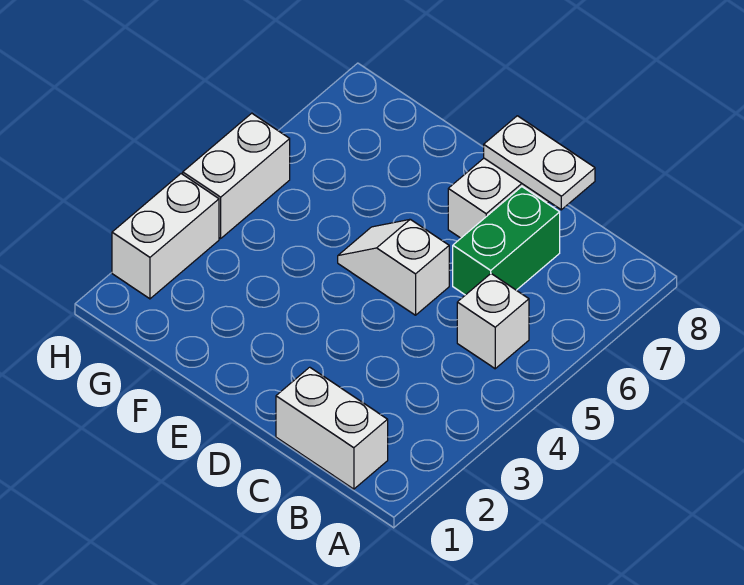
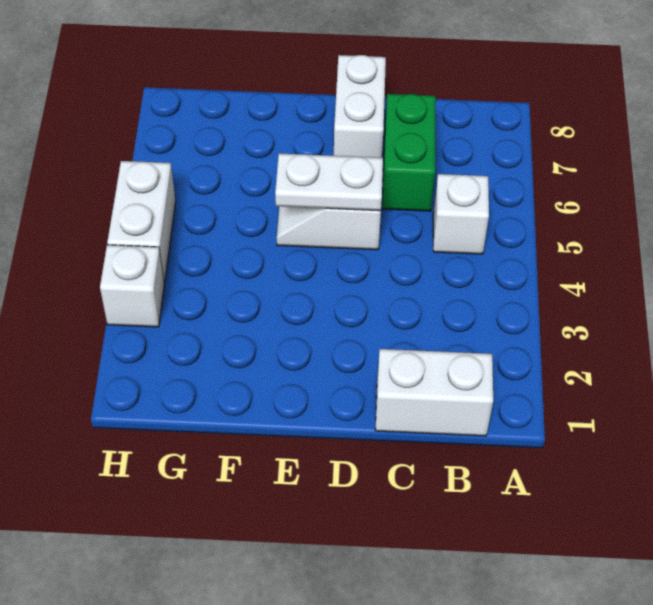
white plate C8:D8 level 2 -> white plate D5:E5 level 2
white brick H2:H3 level 1 -> white brick H3 level 1

